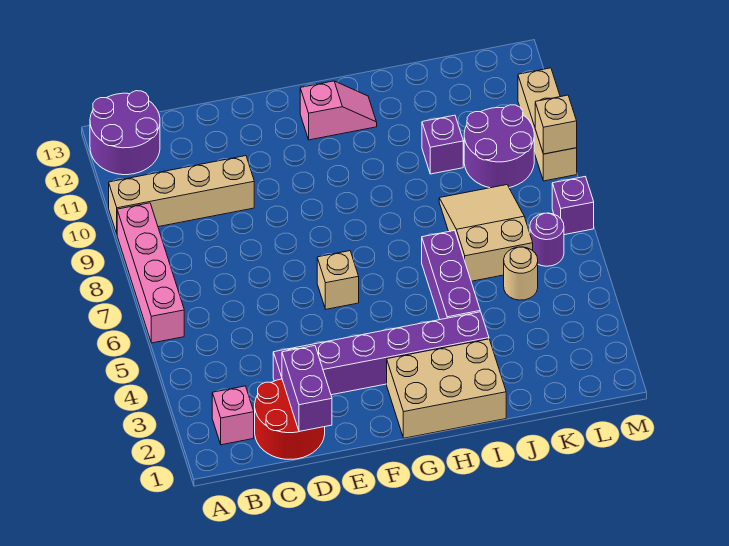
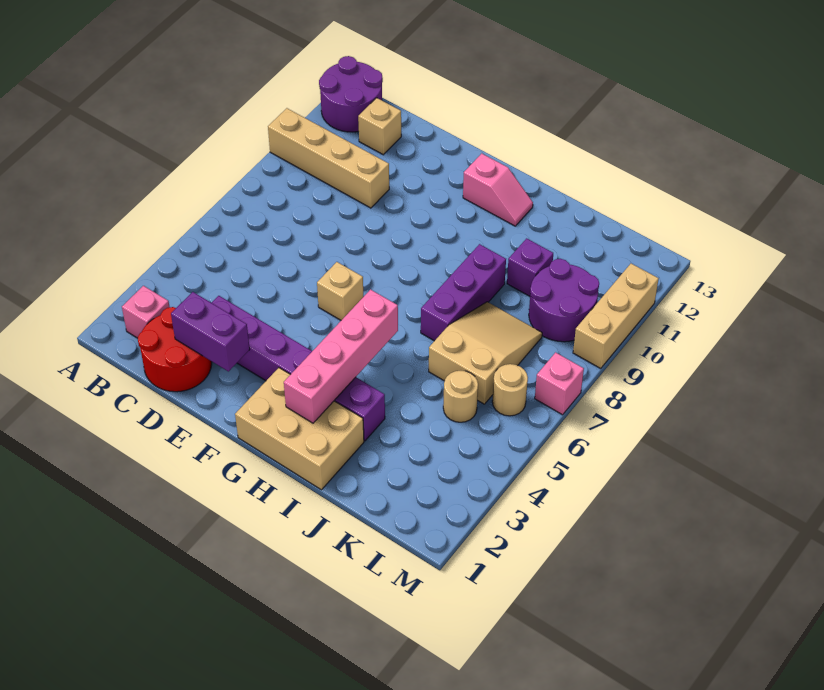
pink brick A6:A9 level 1 -> pink brick H2:H5 level 2
purple brick D1:D2 level 2 -> purple brick D2:E2 level 2
purple brick I4:I6 level 1 -> purple brick I7:I9 level 1
purple round brick L6 level 1 -> tan round brick L6 level 1
purple brick M7 level 1 -> pink brick M7 level 1
tan brick M9 level 2 -> tan brick C12 level 1

